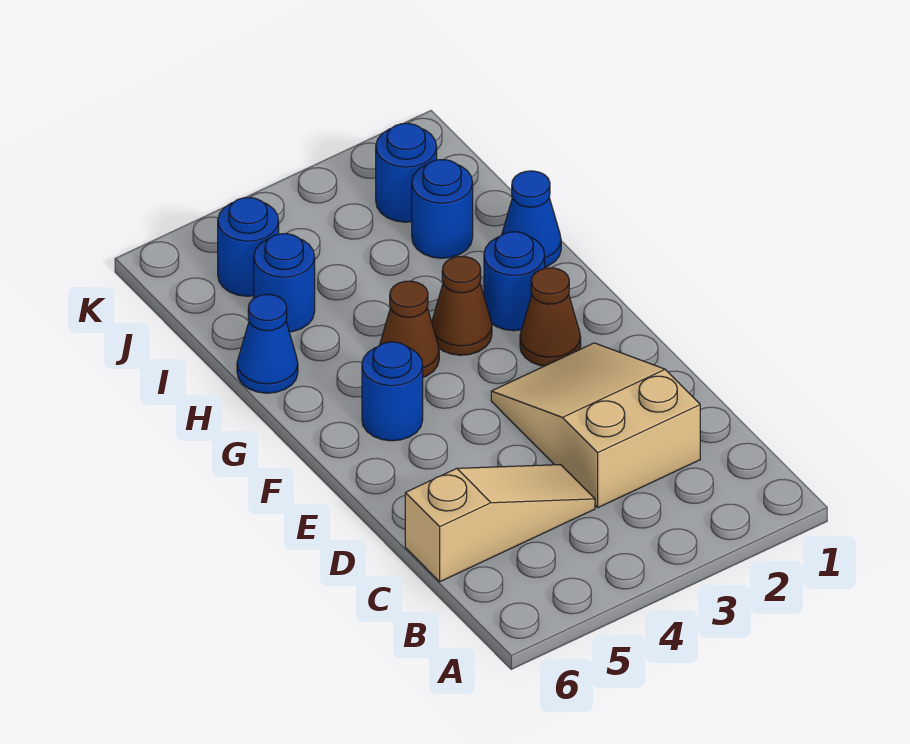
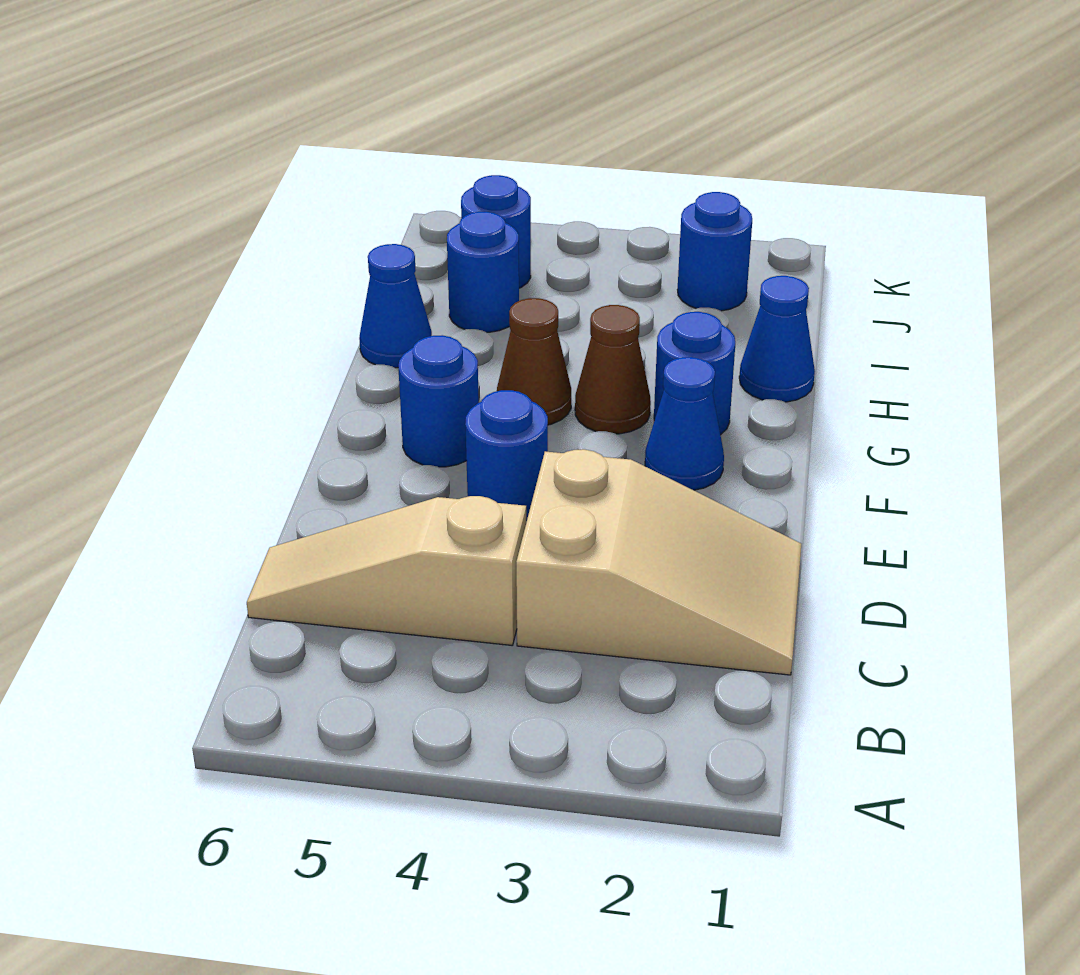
tan slope C2:E3 level 1 top C -> tan slope C1:D3 level 1 top 3
tan slope C4:C6 level 1 top 6 -> tan slope C4:C6 level 1 top 4
brown cone F2 level 1 -> blue cone F2 level 1
blue round brick I2 level 1 -> blue round brick E4 level 1

